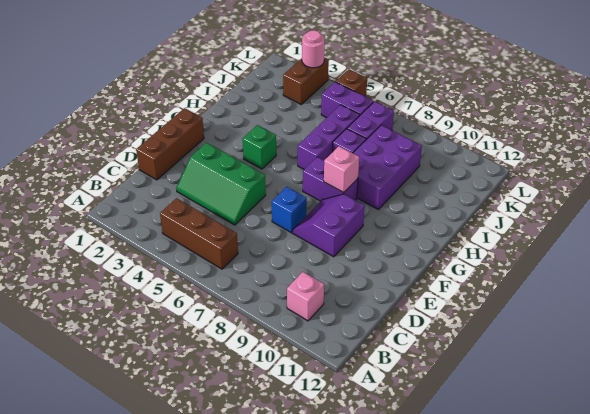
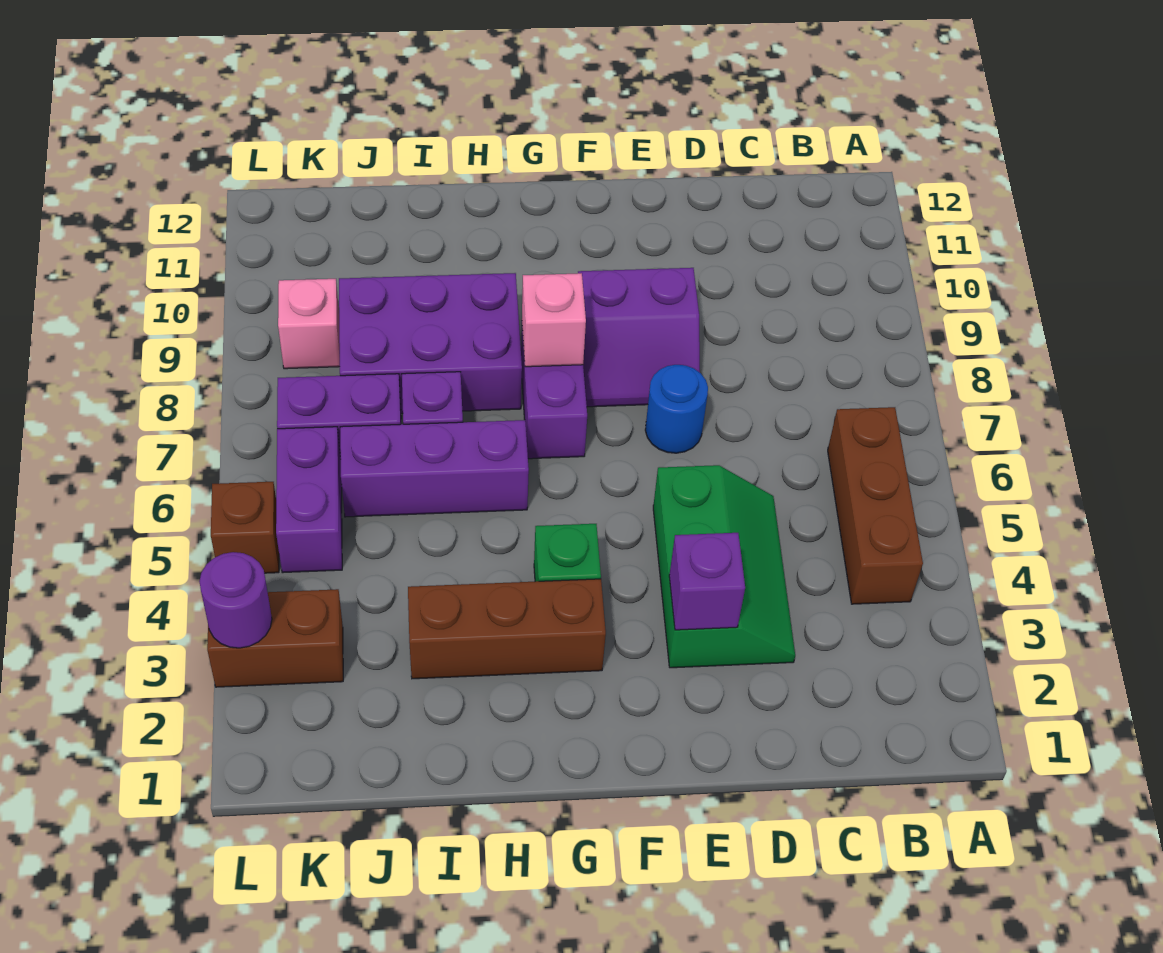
pink brick B10 level 1 -> pink brick K9 level 1
brown brick D1:F1 level 1 -> brown brick G3:I3 level 1
none -> purple brick E3 level 2
blue brick E7 level 1 -> blue round brick E7 level 1
pink round brick L3 level 2 -> purple round brick L3 level 2

